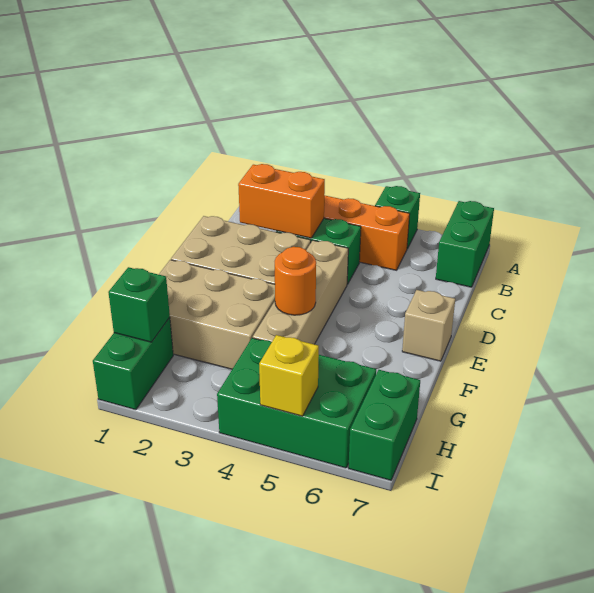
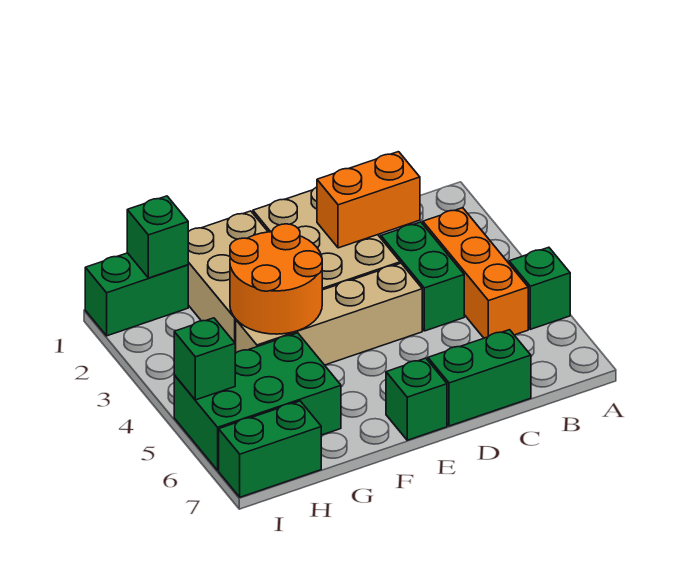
green brick A7:B7 level 1 -> green brick C7:D7 level 1
orange brick C2:C3 level 2 -> orange brick C2:D2 level 2
tan brick E7 level 1 -> green brick E7 level 1
orange round brick F4 level 2 -> orange round brick F3:G4 level 2
green brick H4:I6 level 1 -> green brick G5:I6 level 1
yellow brick I5 level 2 -> green brick I5 level 2

